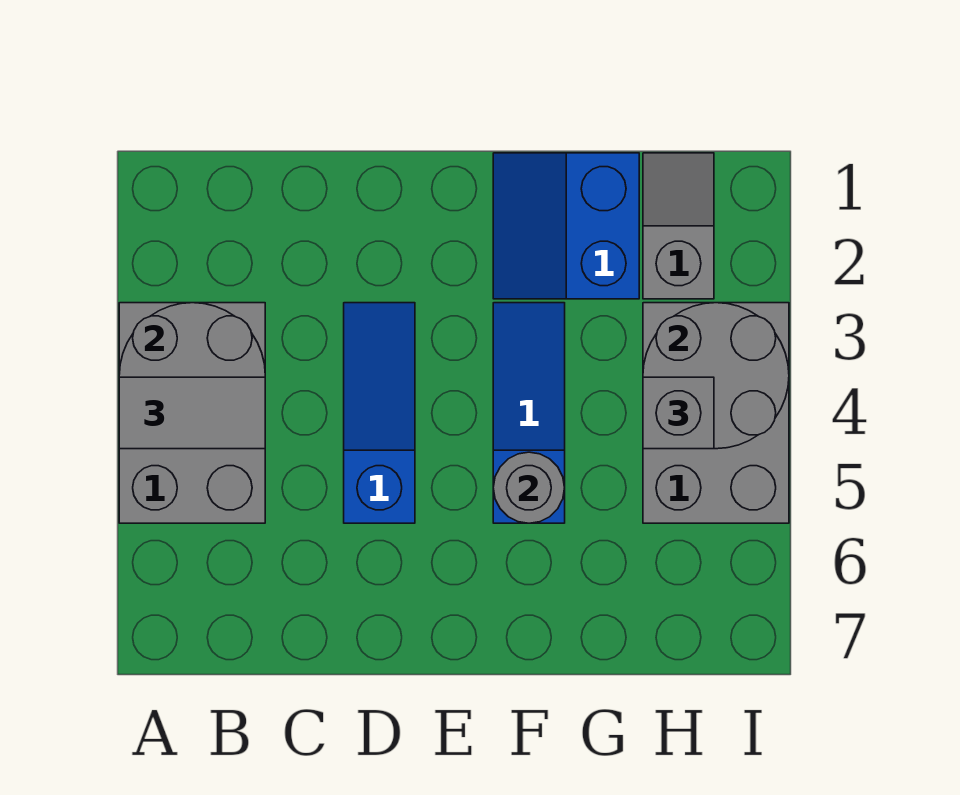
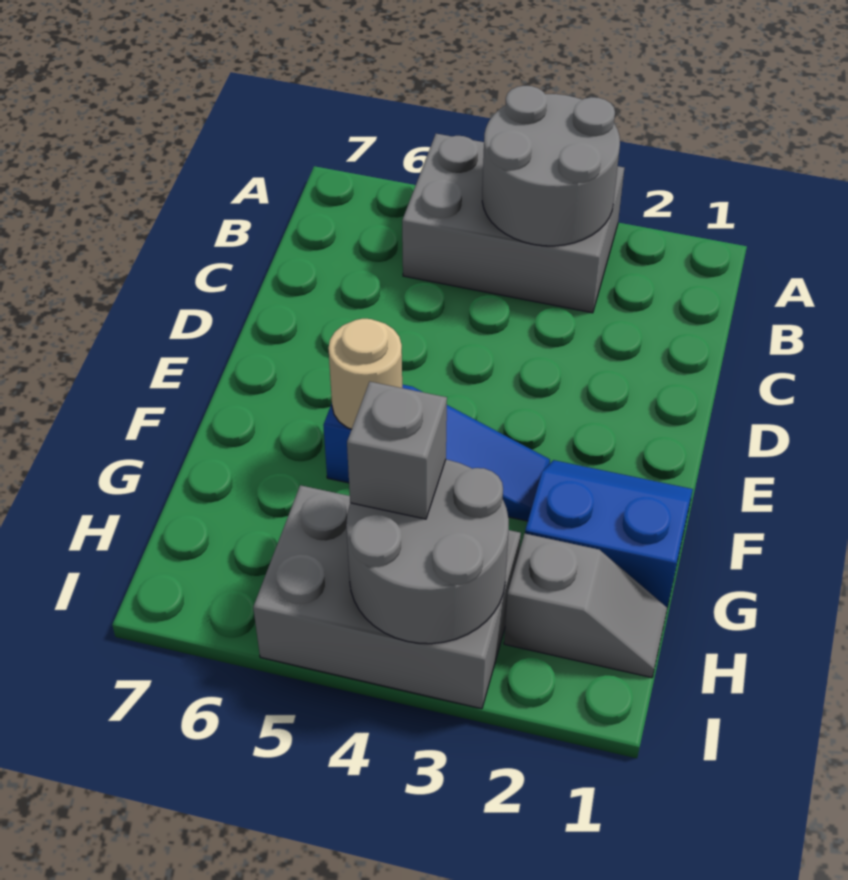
grey tile A4:B4 level 3 -> none
blue slope D3:D5 level 1 top 5 -> none
grey round brick F5 level 2 -> tan round brick F5 level 2

